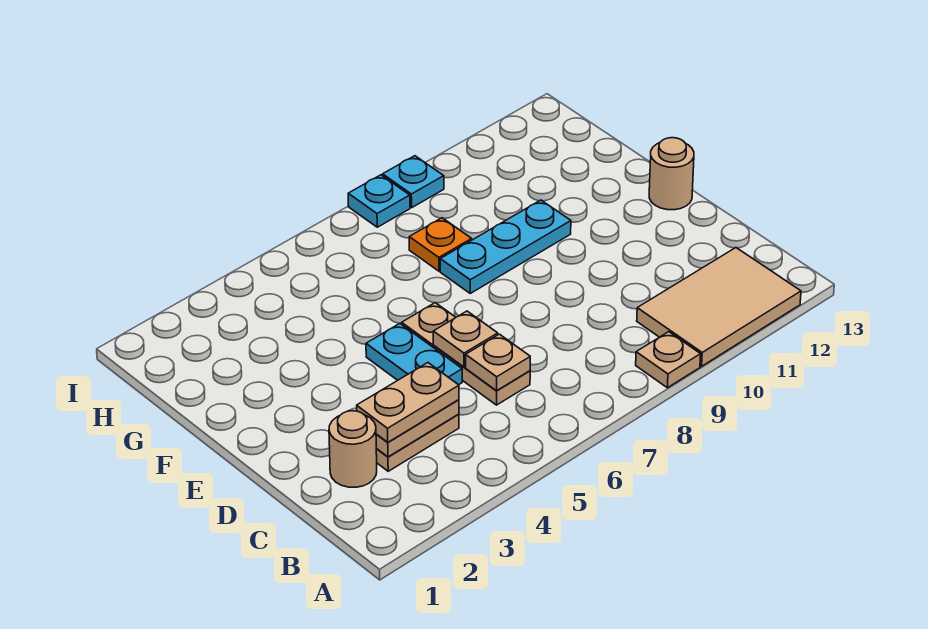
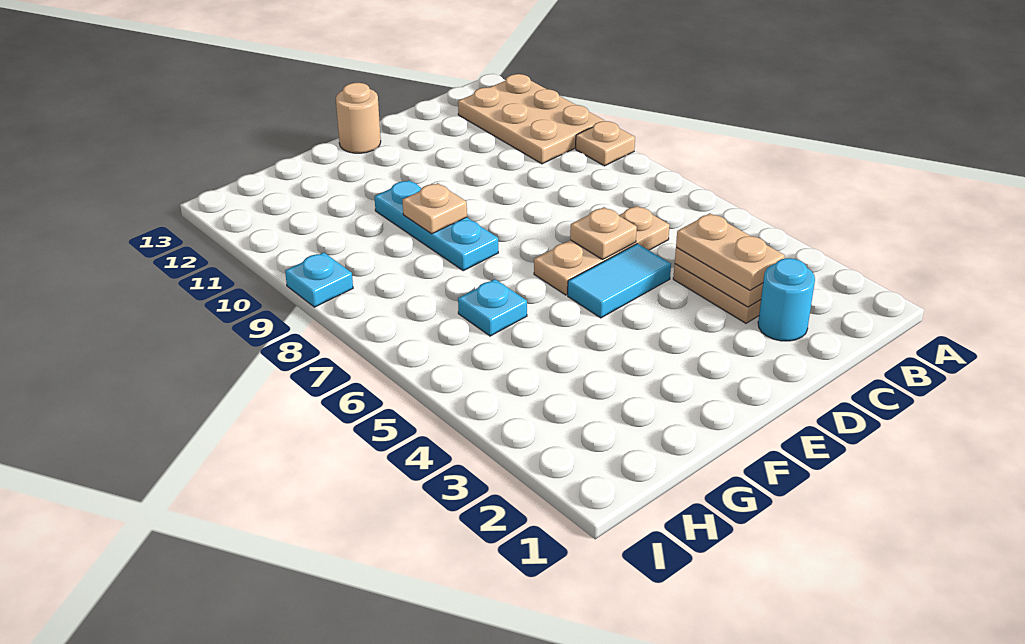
tan tile A10:B12 level 1 -> tan plate A10:B12 level 1
tan round brick C2 level 1 -> cyan round brick C2 level 1
tan plate C6 level 2 -> tan plate F9 level 2
cyan plate D5:E5 level 1 -> cyan tile D5:E5 level 1
orange plate G8 level 1 -> none
cyan plate I8 level 1 -> cyan plate G6 level 1

